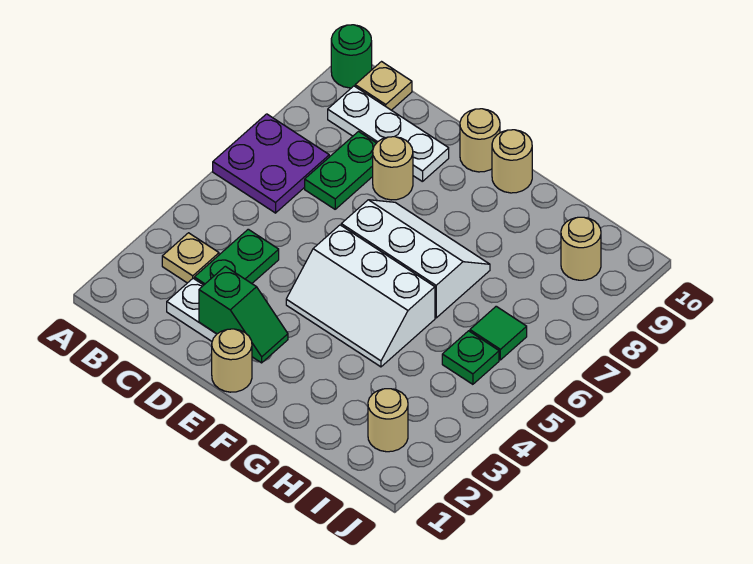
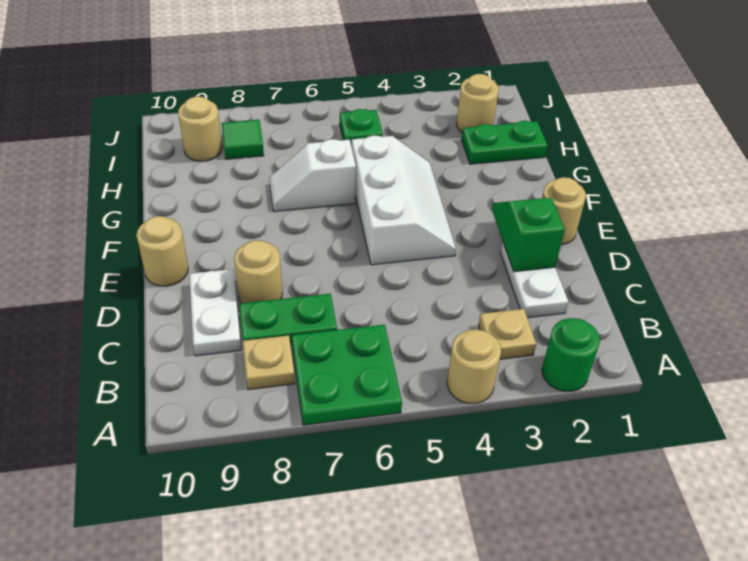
purple plate A6:B7 level 1 -> green plate A6:B7 level 1
green round brick A10 level 1 -> green round brick A2 level 1
white plate B9:D9 level 1 -> white plate C9:D9 level 1
tan plate B10 level 1 -> tan plate B8 level 1
green plate C3:C4 level 1 -> green plate H1:H2 level 1
white slope E6:G7 level 1 top 6 -> white slope G6:G7 level 1 top 6
tan round brick F10 level 1 -> tan round brick A4 level 1
green tile I6 level 1 -> green tile I8 level 1

